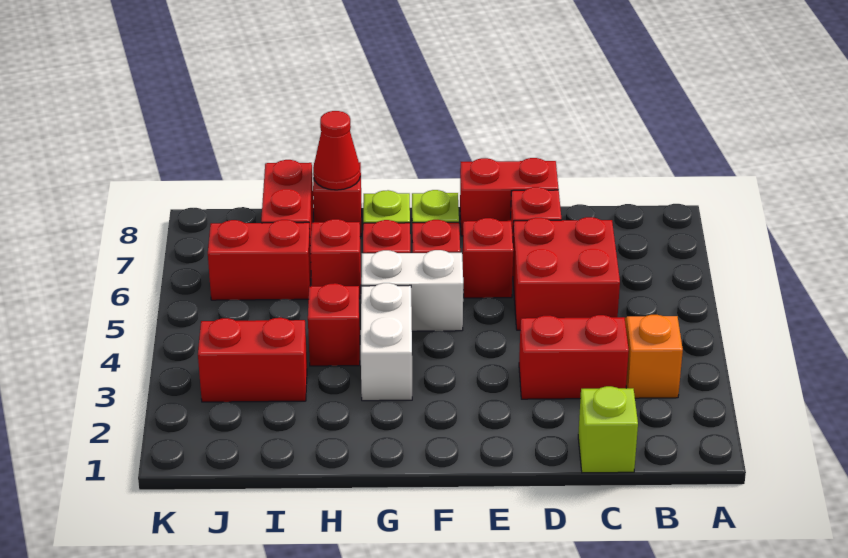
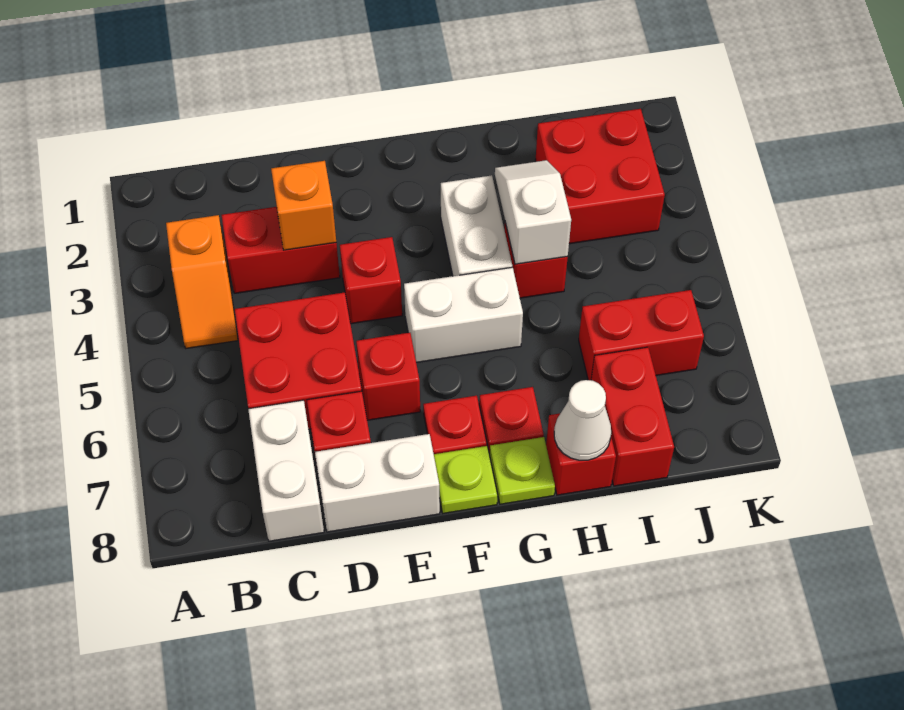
lime brick C1 level 1 -> none
none -> white brick C7:C8 level 1
none -> orange brick D3 level 2
red brick D8:E8 level 1 -> white brick D8:E8 level 1
none -> white slope H3:H4 level 2 top 4
red brick H6 level 1 -> red brick E4 level 1
red cone H8 level 2 -> white cone H8 level 2
red brick I3:J3 level 1 -> red brick I2:J3 level 1

